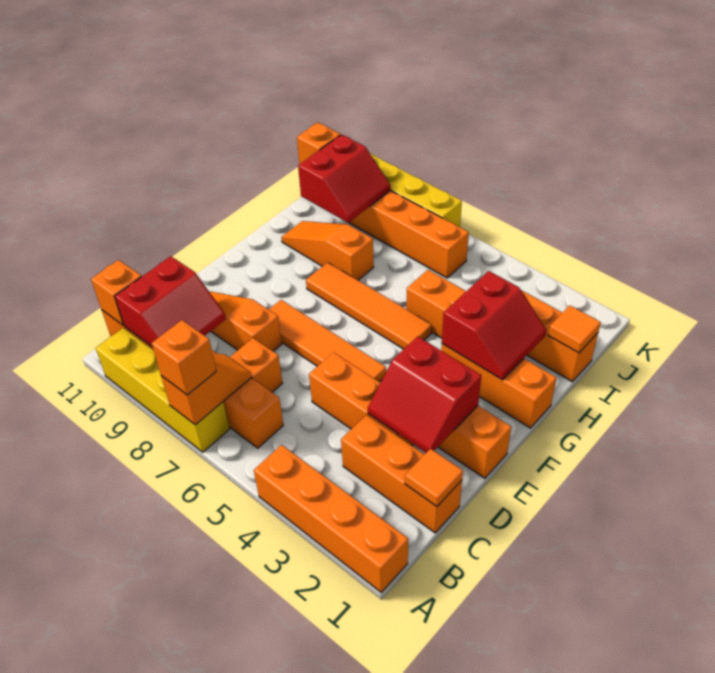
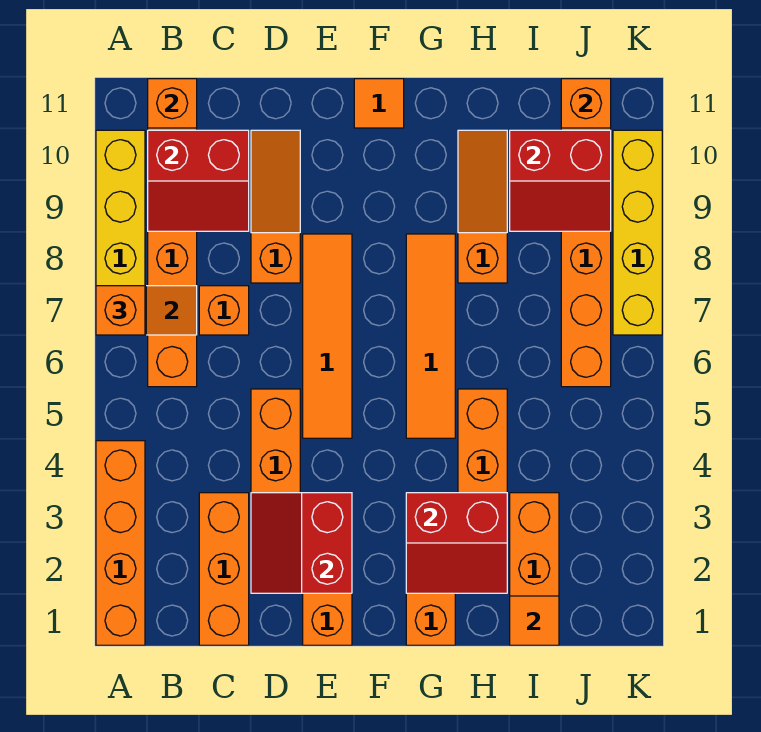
orange tile C1 level 2 -> orange tile F11 level 1

